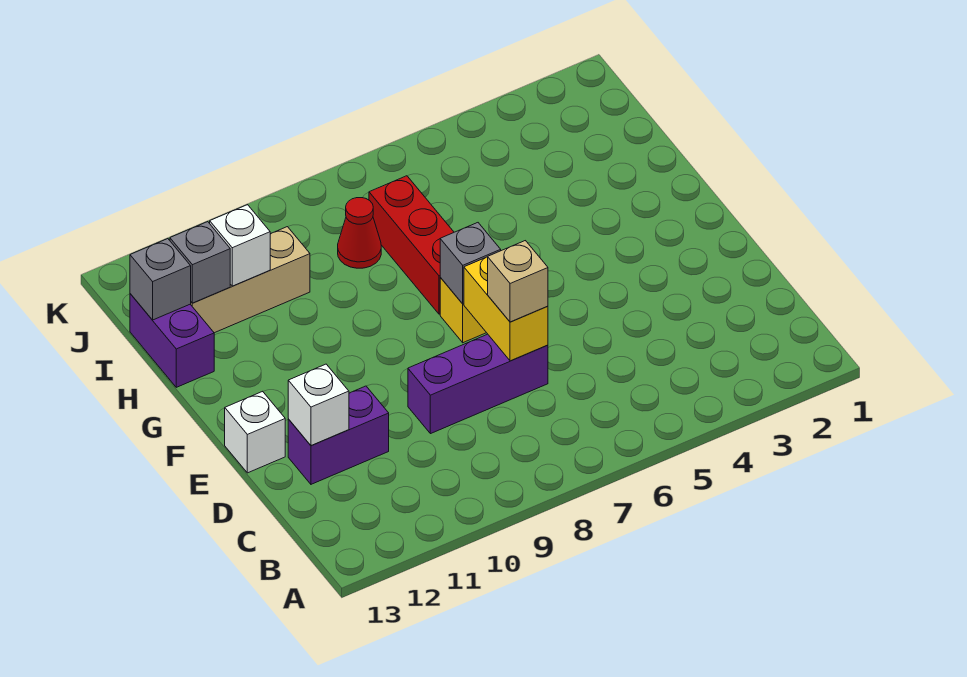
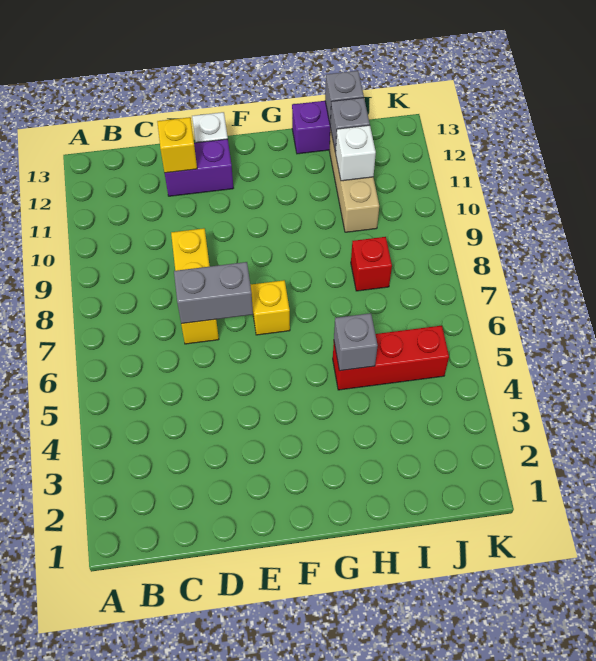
purple brick D7:D9 level 1 -> yellow brick D7:D9 level 1
yellow brick D7:E7 level 2 -> grey brick D7:E7 level 2
tan brick D7 level 3 -> none
purple brick D11:D12 level 1 -> purple brick D12:E12 level 1
white brick D12 level 2 -> yellow brick D12 level 2
grey brick F7 level 2 -> grey brick H5 level 2
red brick G7:I7 level 1 -> red brick H5:J5 level 1
red cone I8 level 1 -> red brick I8 level 1

